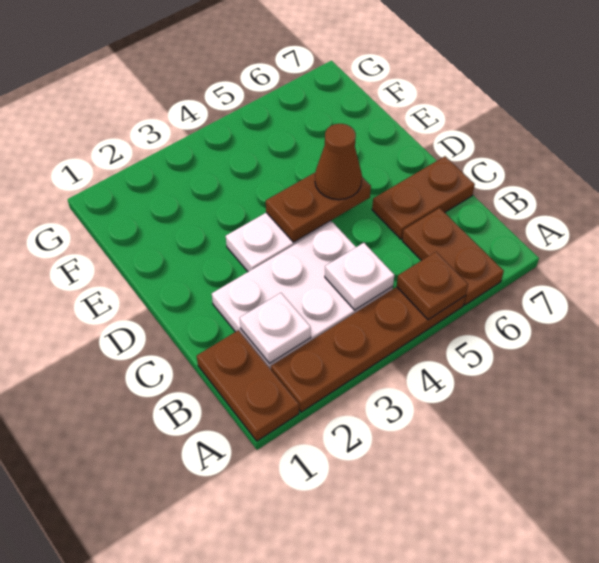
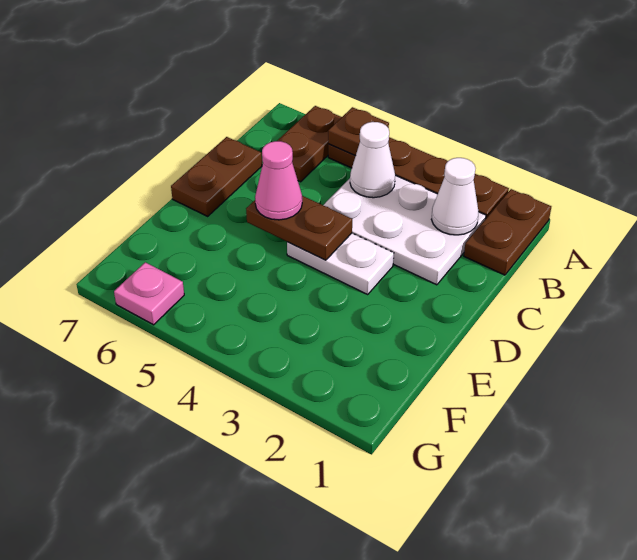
white plate B2 level 2 -> white cone B2 level 2
white plate B4 level 2 -> white cone B4 level 2
brown plate C6:C7 level 1 -> brown plate C7:D7 level 1
brown cone D5 level 3 -> pink cone D5 level 3
none -> pink plate G6 level 1

